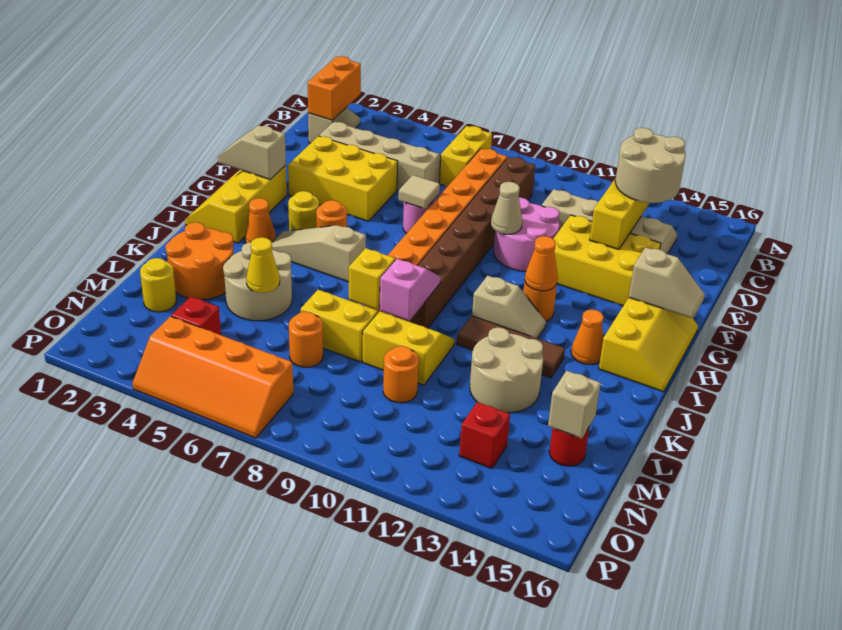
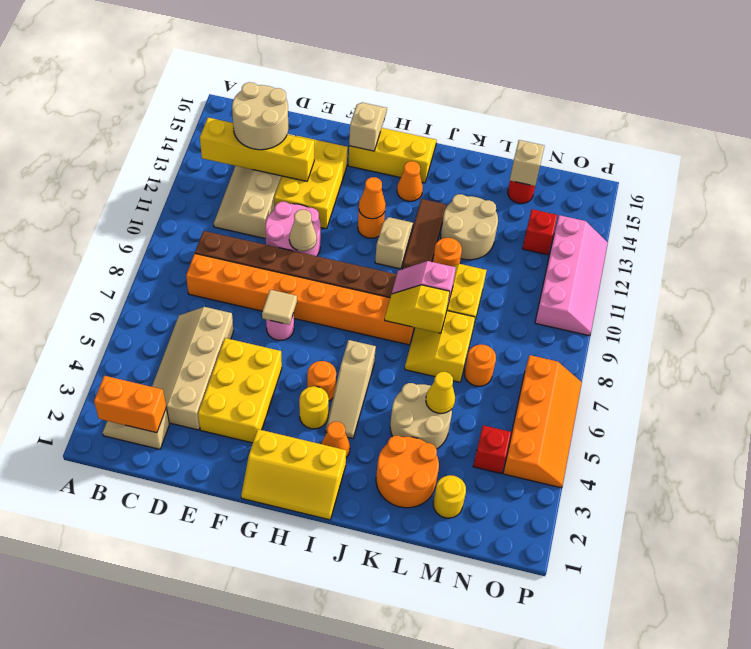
yellow brick B7:C7 level 1 -> none
tan slope G1:G2 level 2 top 2 -> none
orange round brick M10 level 1 -> orange round brick K11 level 1
none -> pink slope O10:P13 level 1 top O

